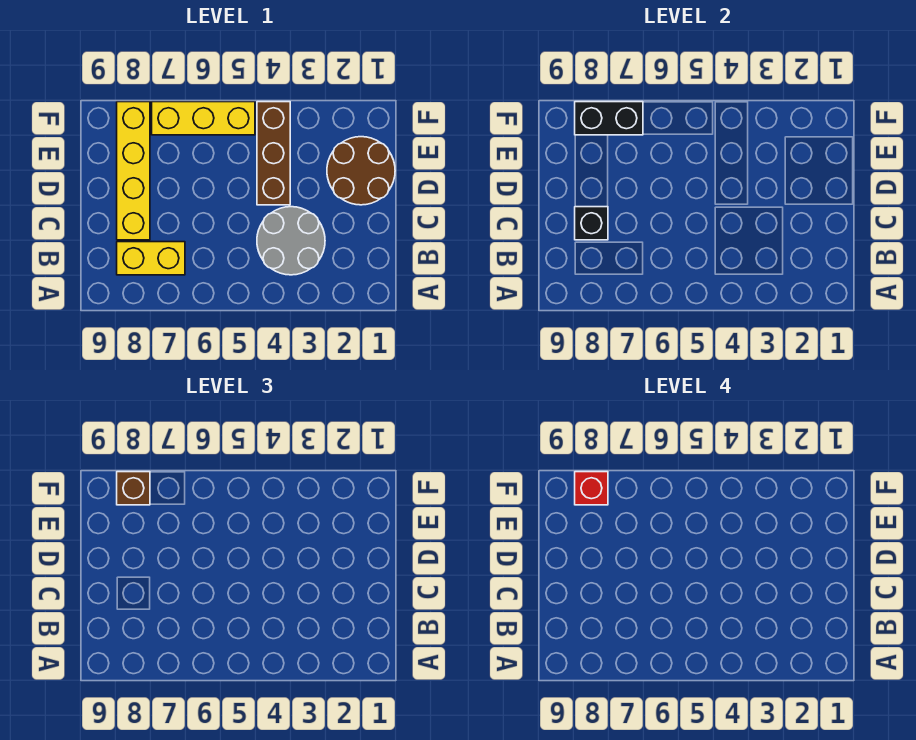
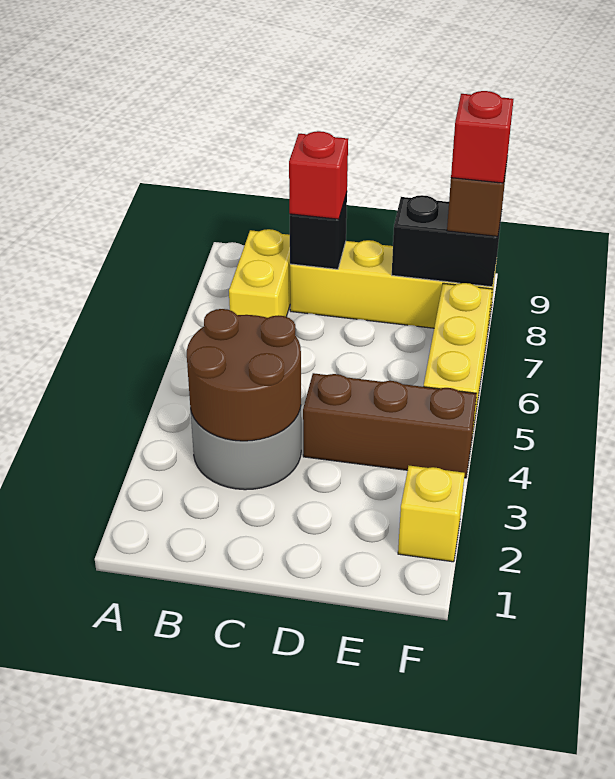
none -> red brick C8 level 3
brown round brick D1:E2 level 1 -> brown round brick B3:C4 level 2
none -> yellow brick F2 level 1
black brick F7:F8 level 2 -> black brick E8:F8 level 2

